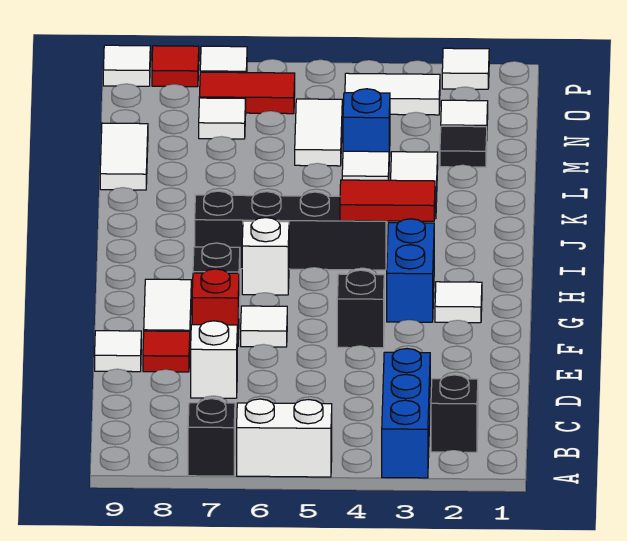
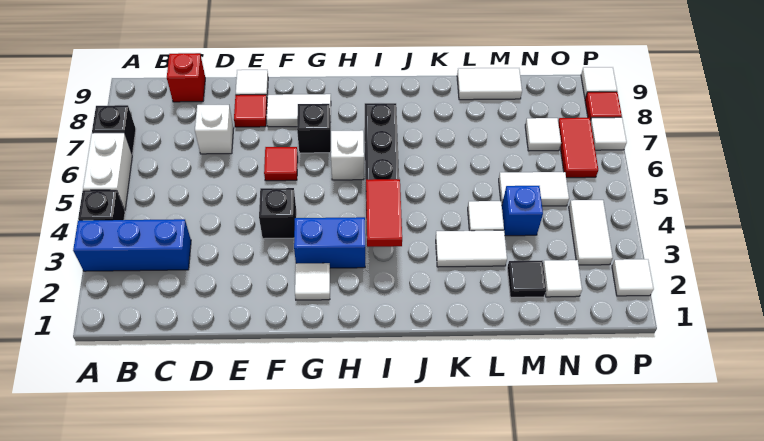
black brick B2 level 1 -> black brick A4 level 1
white tile F6 level 1 -> red tile F6 level 1
red brick F7 level 1 -> red brick C9 level 1

